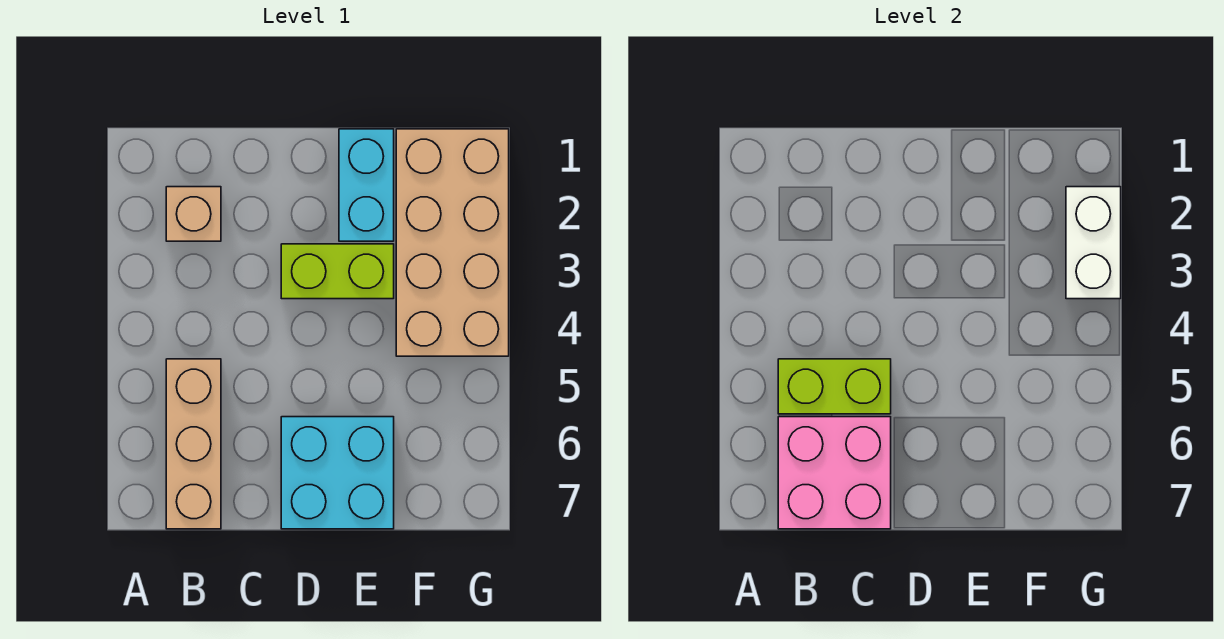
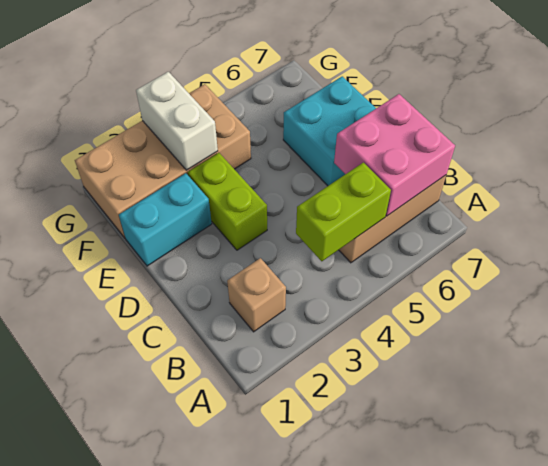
lime brick B5:C5 level 2 -> lime brick B4:B5 level 2
white brick G2:G3 level 2 -> white brick F3:G3 level 2

